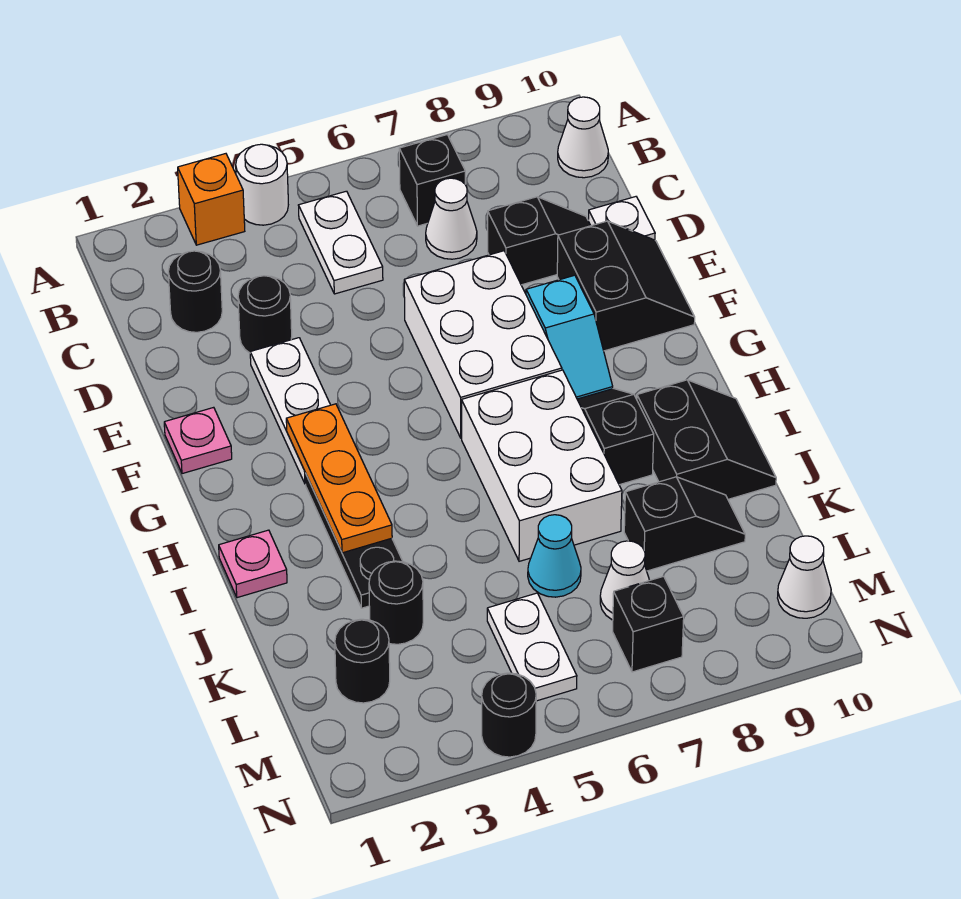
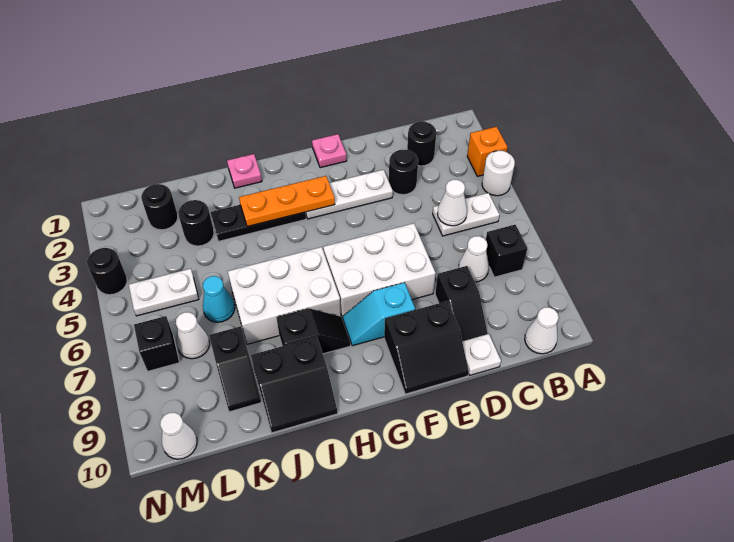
none -> white cone C5 level 2

